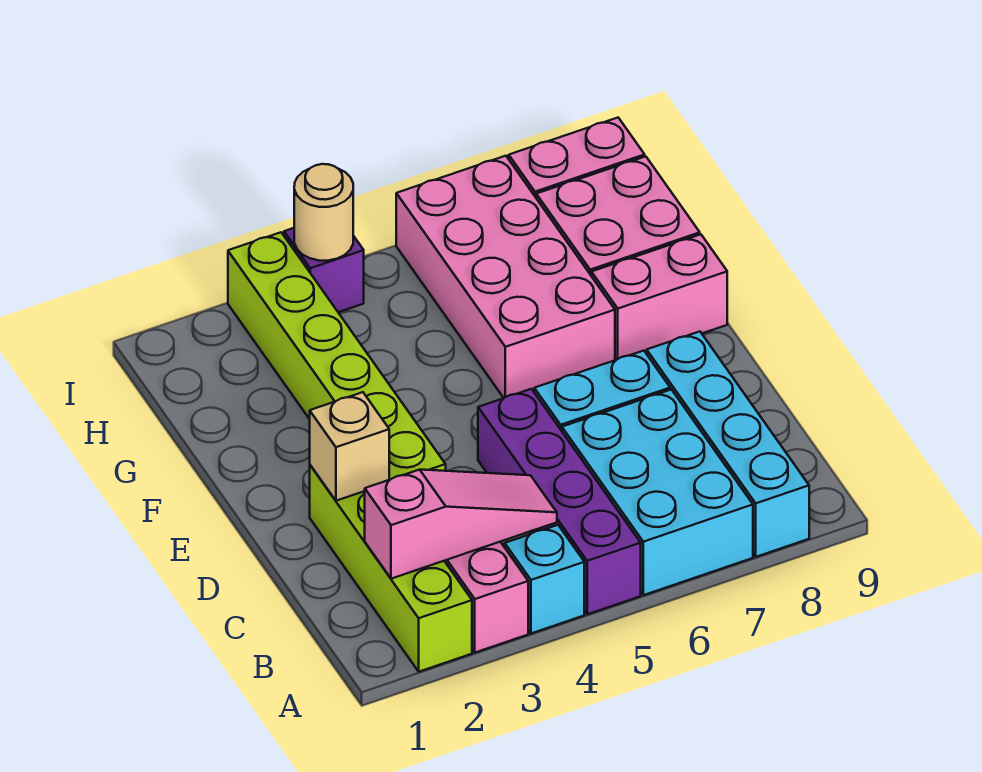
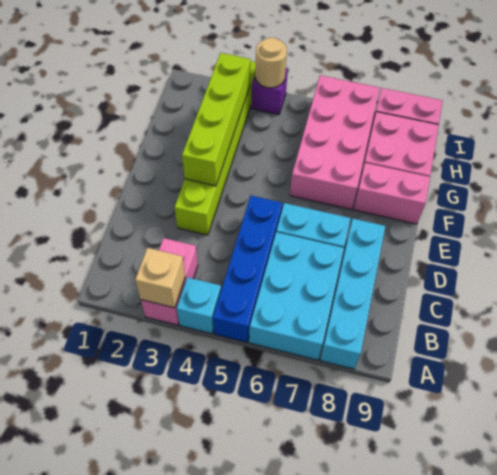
lime brick A2:D2 level 1 -> lime brick E3:H3 level 2
purple brick A5:D5 level 1 -> blue brick A5:D5 level 1
pink slope B2:B4 level 2 top 2 -> none
tan brick D2 level 2 -> tan brick A3 level 2

